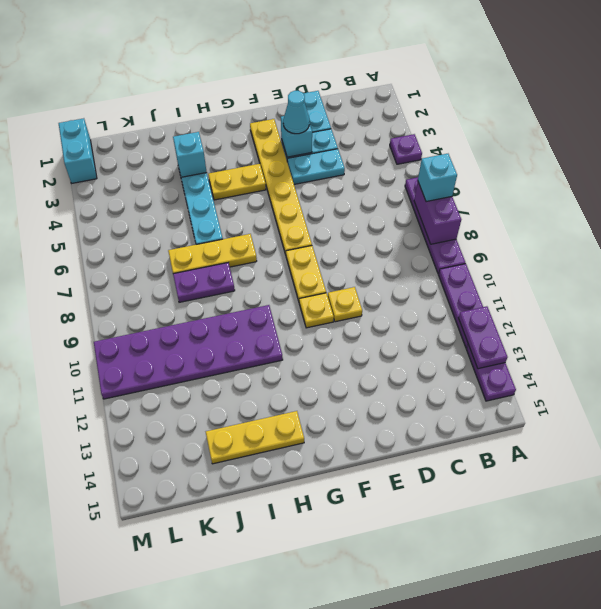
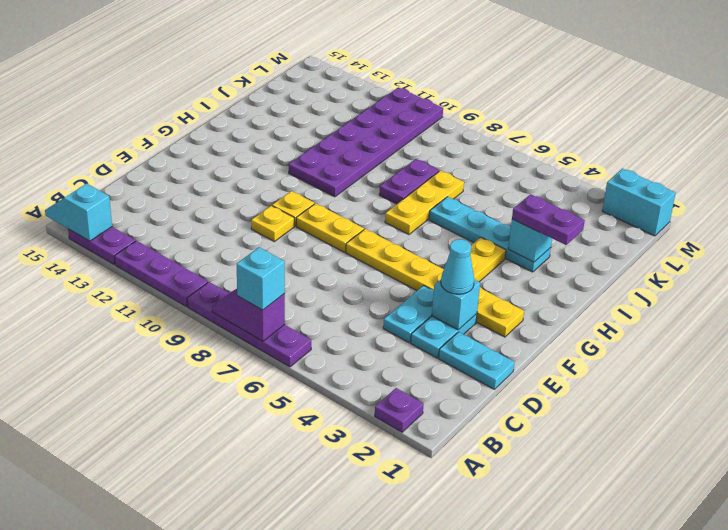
purple plate A4 level 1 -> purple plate A2 level 1
purple brick A7:A8 level 2 -> purple slope A7:A8 level 2 top 7
purple plate A12:A13 level 2 -> purple plate I2:I3 level 3
none -> cyan slope A14:A15 level 2 top 14
yellow plate H14:J14 level 1 -> none

